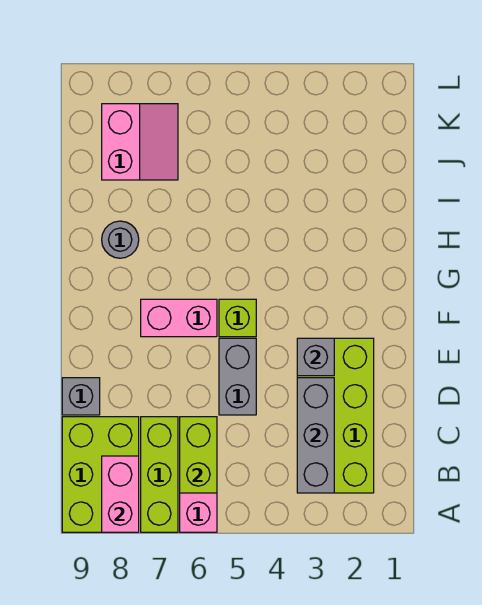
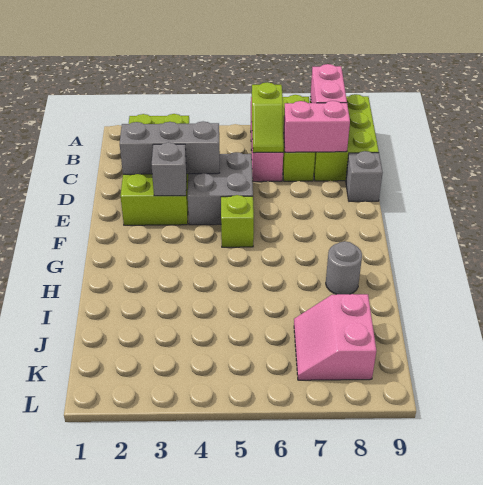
grey brick B3:D3 level 2 -> grey brick D2:D4 level 2
lime brick B6:C6 level 2 -> lime slope B6:C6 level 2 top B
grey brick D5:E5 level 1 -> grey brick D4:E5 level 1
pink brick F6:F7 level 1 -> pink brick C7:C8 level 2

